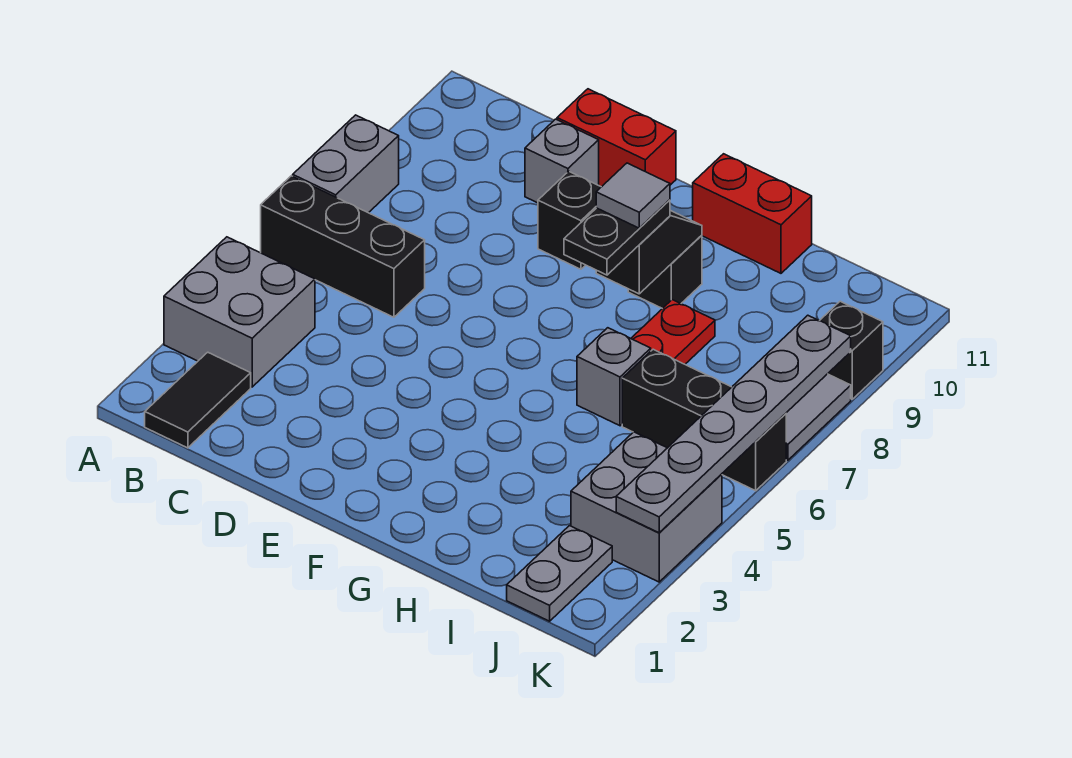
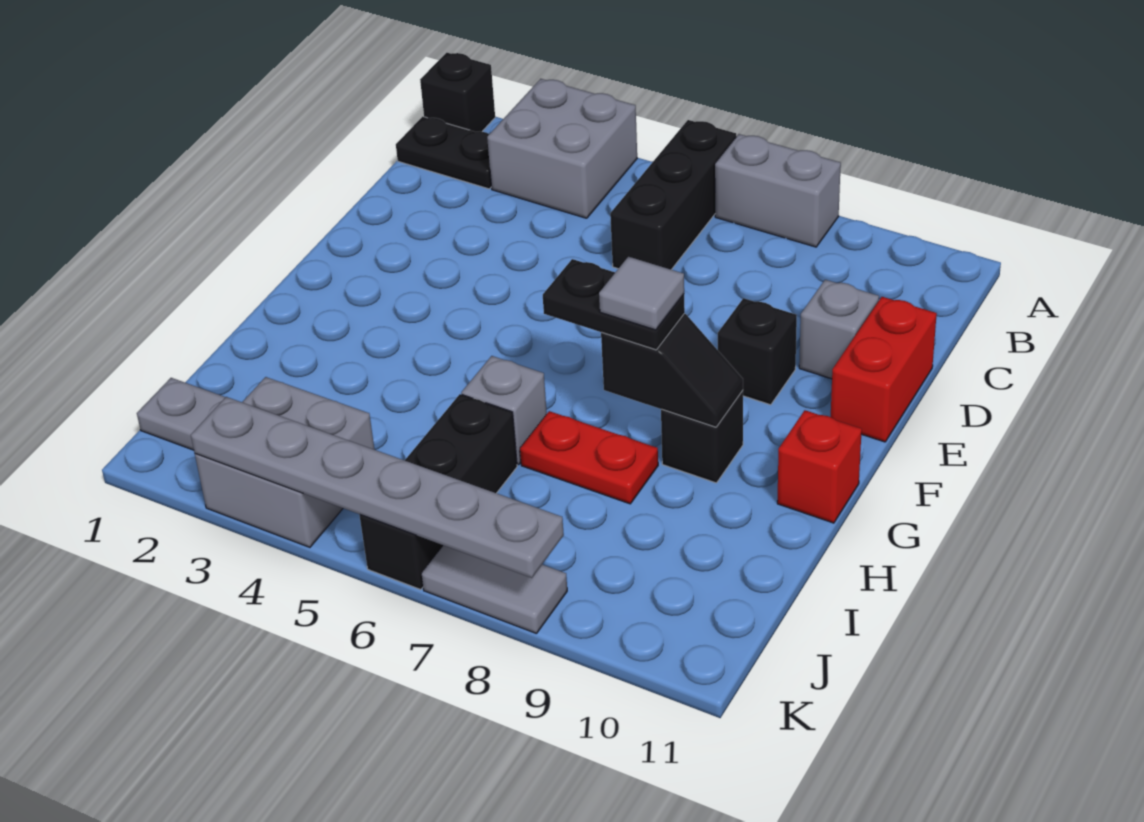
black tile B1:B2 level 1 -> black plate B1:B2 level 1
red brick G11:H11 level 1 -> red brick G11 level 1
black brick K9 level 1 -> black brick A1 level 1

